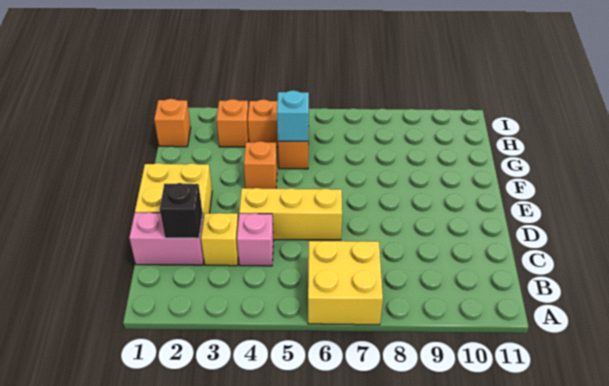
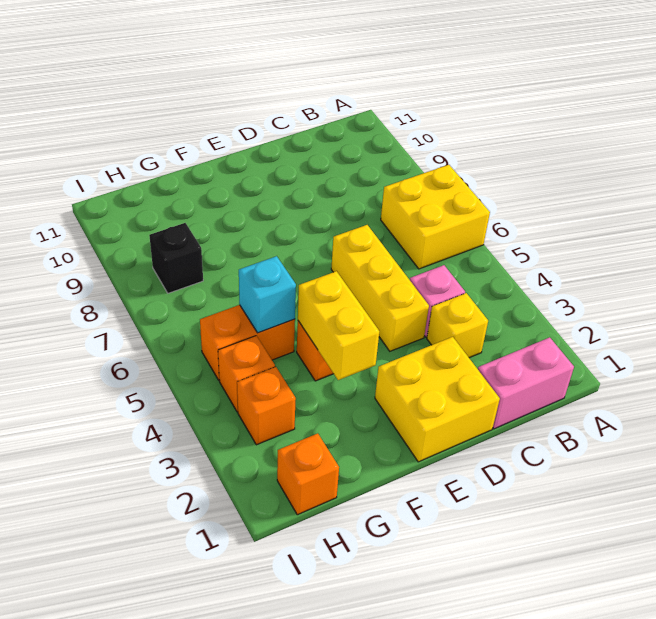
pink brick C1:C2 level 1 -> pink brick B1:C1 level 1
black brick C2 level 2 -> black brick H8 level 1
none -> yellow brick F3:F4 level 2

